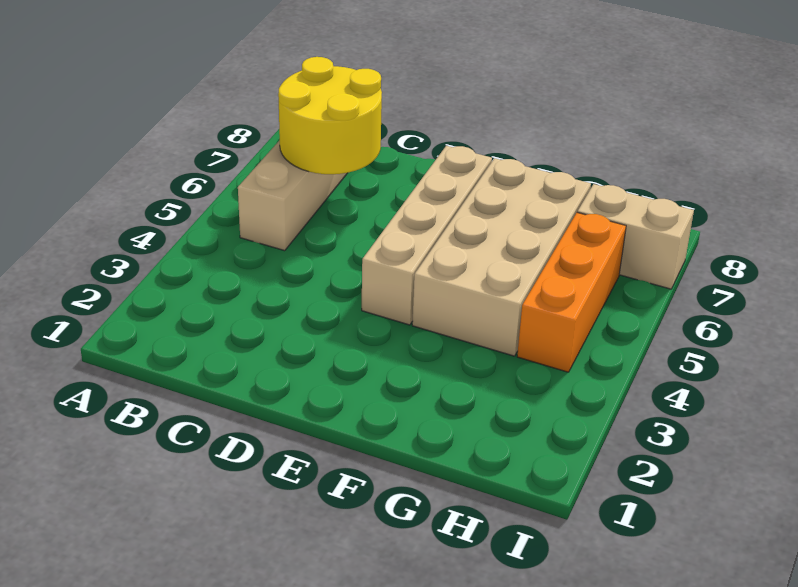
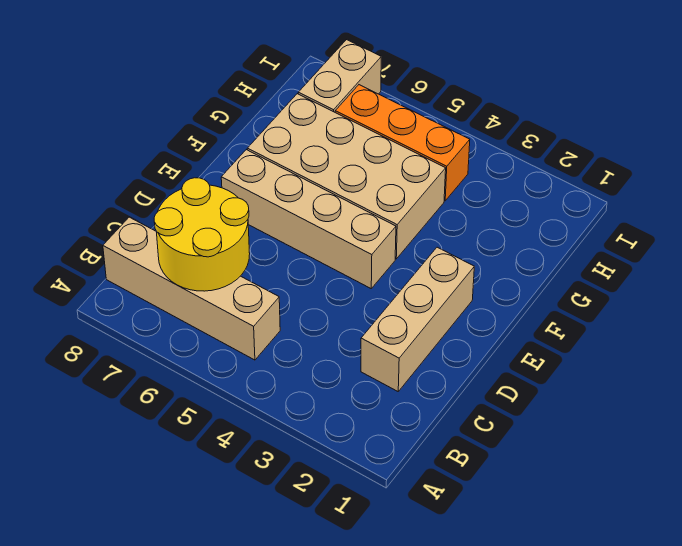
none -> tan brick C2:E2 level 1

